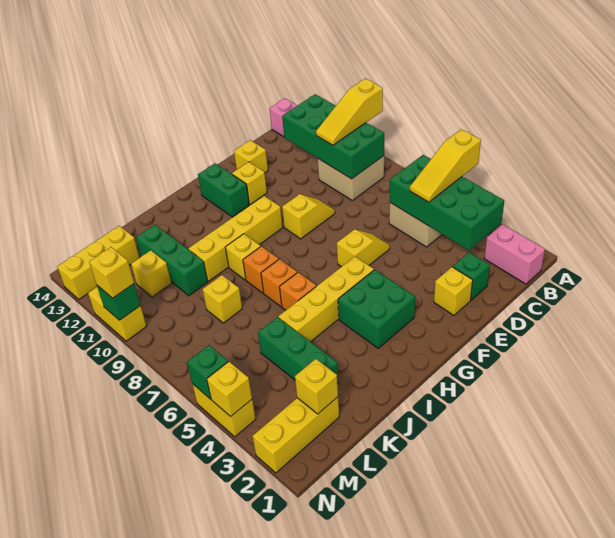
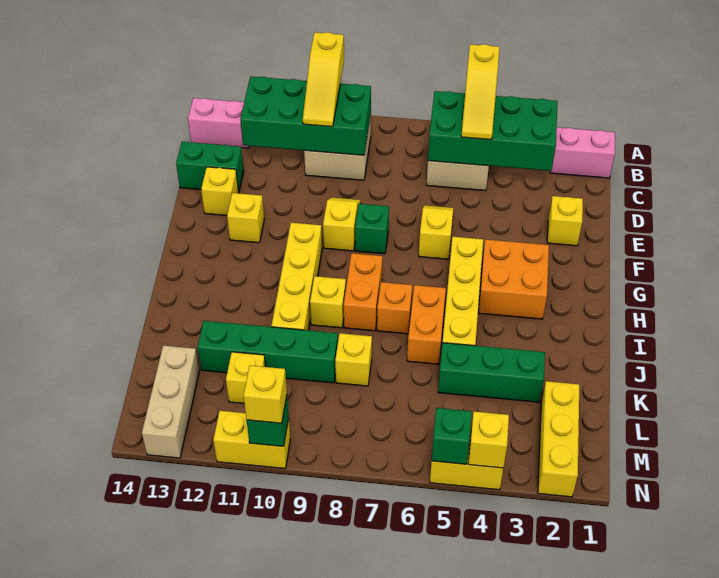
green brick D2 level 1 -> green brick F8 level 1
green brick G3:H4 level 1 -> orange brick G3:H4 level 1
green brick G12:G13 level 1 -> green brick D13:D14 level 1
orange brick I6 level 1 -> orange brick I6:J6 level 1
orange brick I8 level 1 -> orange brick H8:I8 level 1
green brick K10:K12 level 1 -> green brick K9:K12 level 1
yellow brick L2 level 2 -> none
yellow brick L13:N13 level 1 -> tan brick L13:N13 level 1

